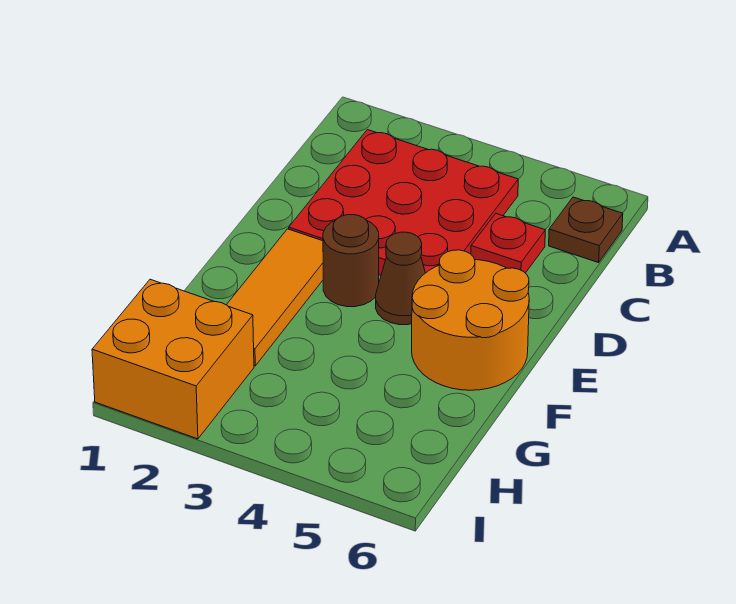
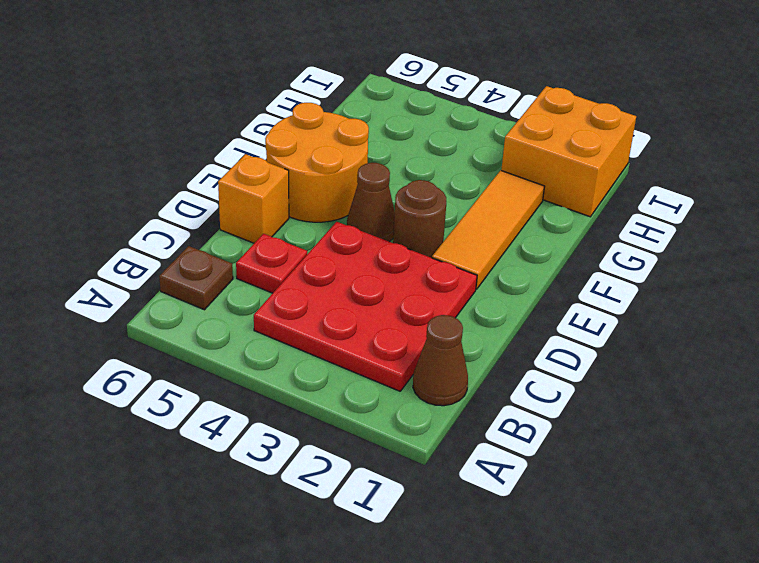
none -> brown cone B1 level 1
none -> orange brick D6 level 1

